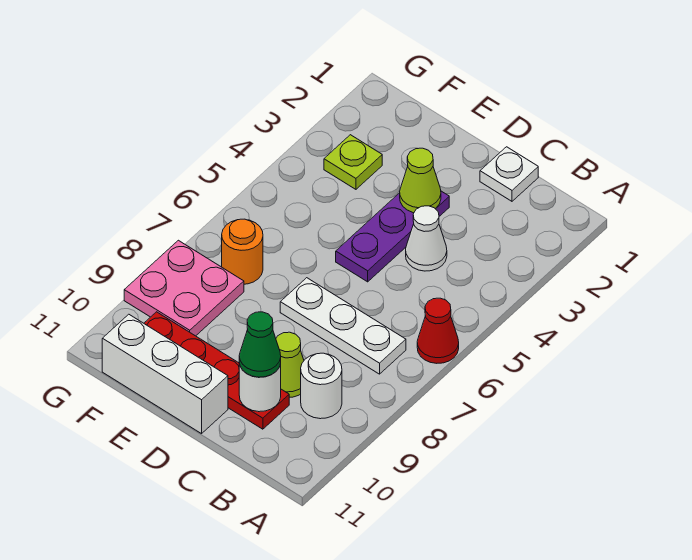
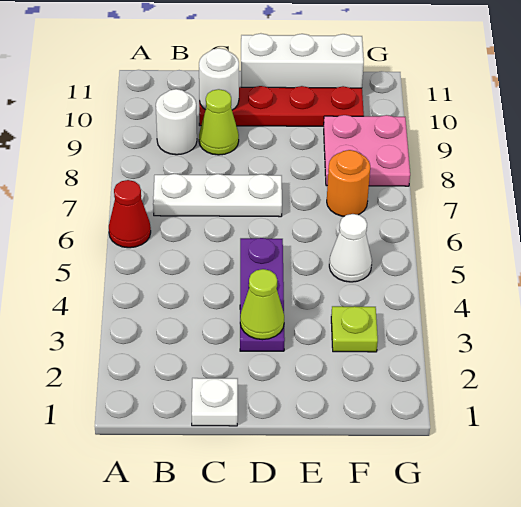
white cone C4 level 1 -> white cone F5 level 1
green cone C10 level 3 -> none

